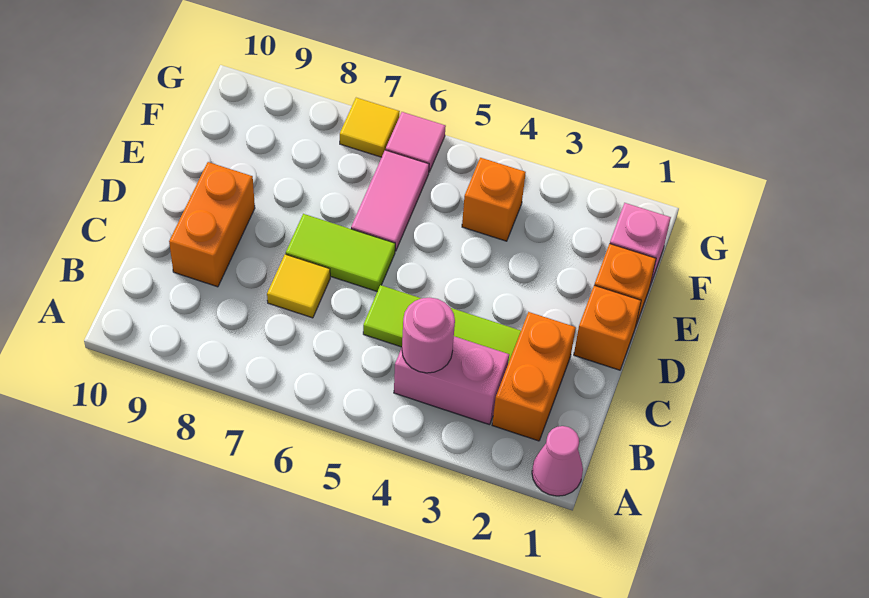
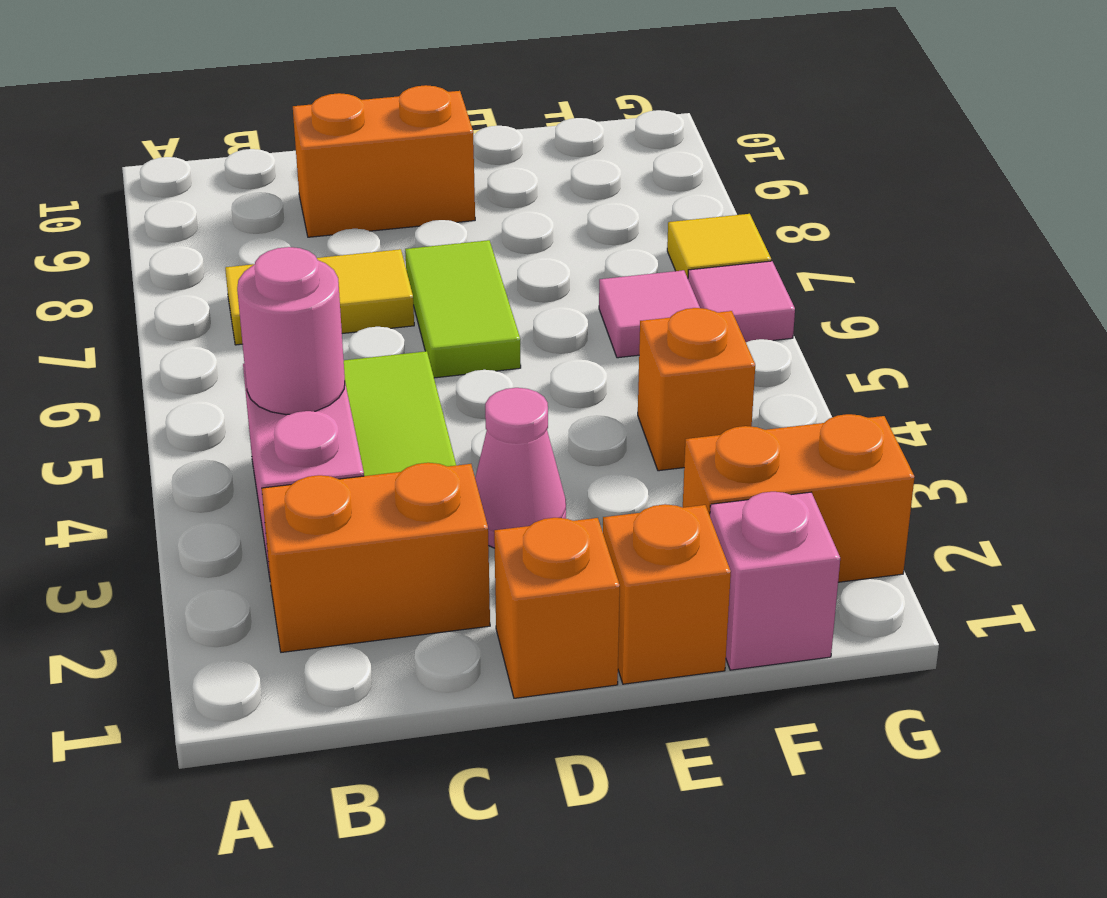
pink cone A1 level 1 -> pink cone D3 level 1
yellow tile C7 level 1 -> yellow tile B7:C7 level 1
pink tile E6:F6 level 1 -> pink tile F6 level 1
none -> orange brick F2:G2 level 1

